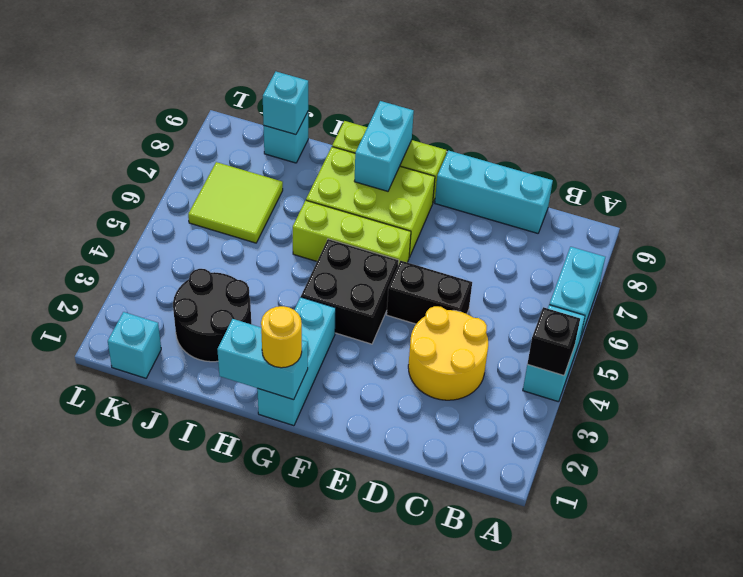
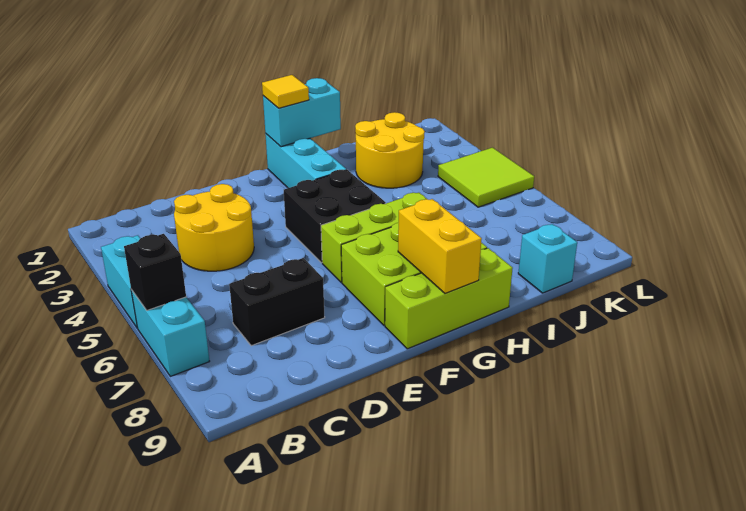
black brick A4 level 2 -> black brick A6 level 2
cyan brick C9:E9 level 1 -> none
black brick D5:E5 level 1 -> black brick C7:D7 level 1
yellow round brick G1 level 3 -> yellow tile G1 level 3
cyan brick G8:G9 level 2 -> yellow brick G8:G9 level 2
black round brick I2:J3 level 1 -> yellow round brick I2:J3 level 1
lime tile J6:K7 level 1 -> lime tile K4:L5 level 1
cyan brick J9 level 2 -> none
cyan brick K1 level 1 -> none

